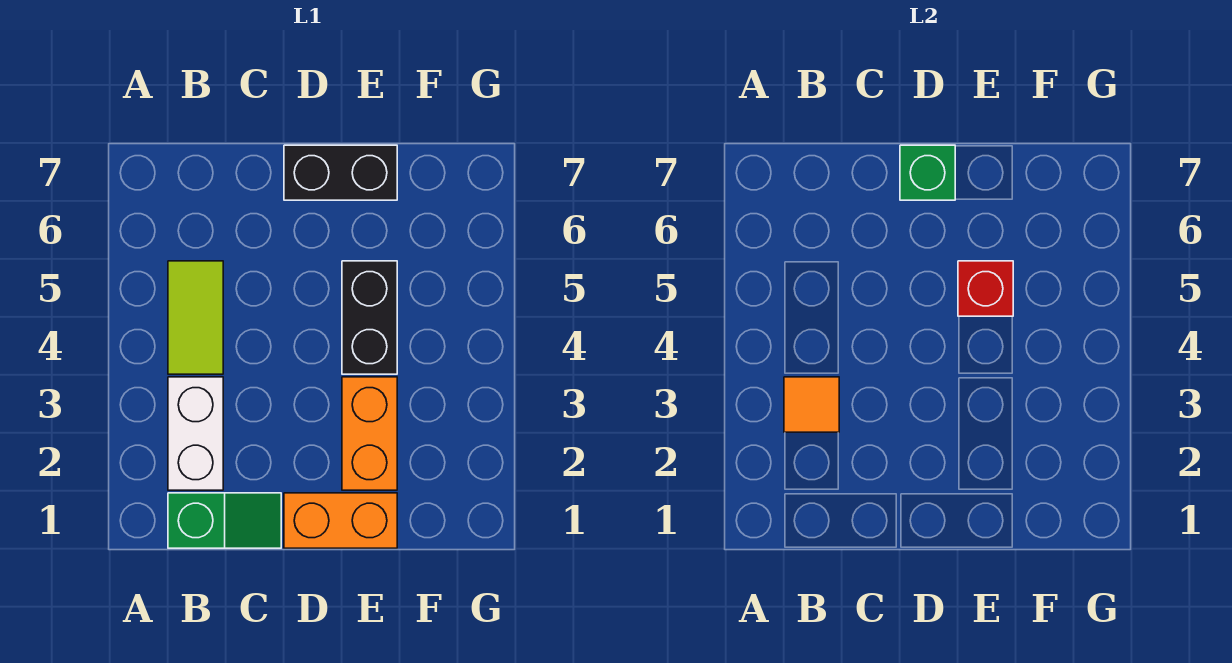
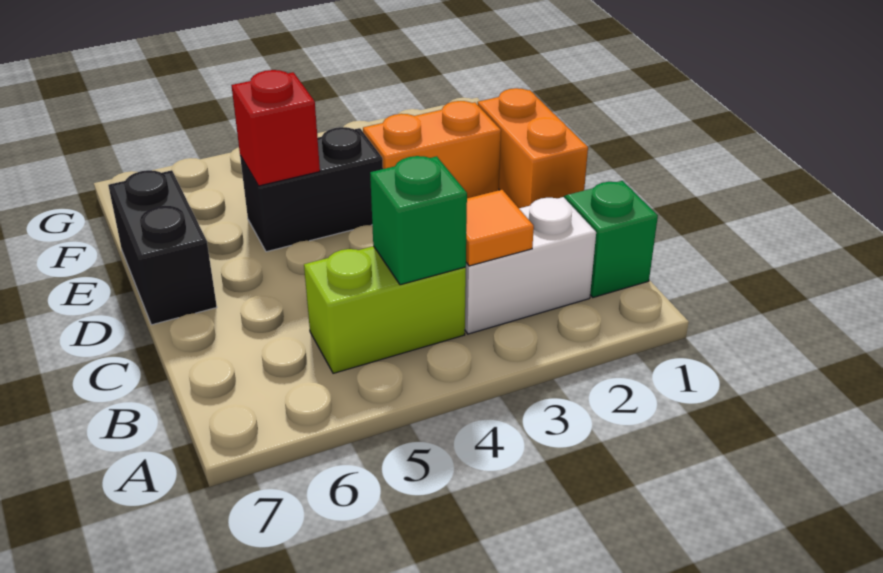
lime tile B4:B5 level 1 -> lime brick B4:B5 level 1
green brick D7 level 2 -> green brick B4 level 2

